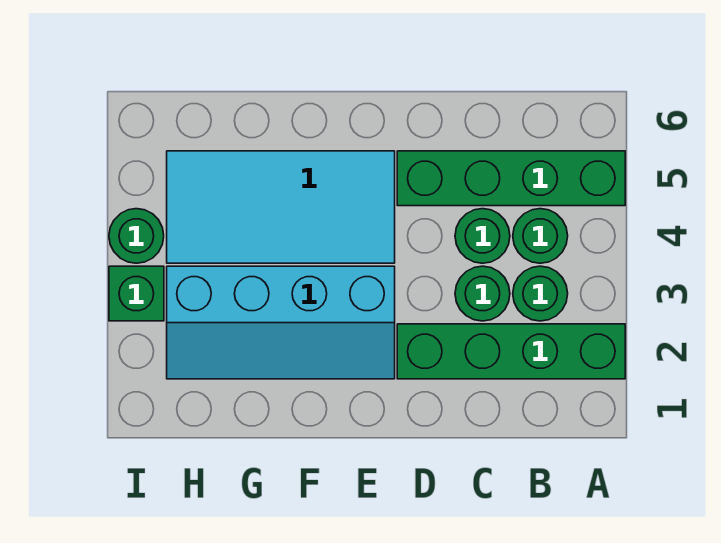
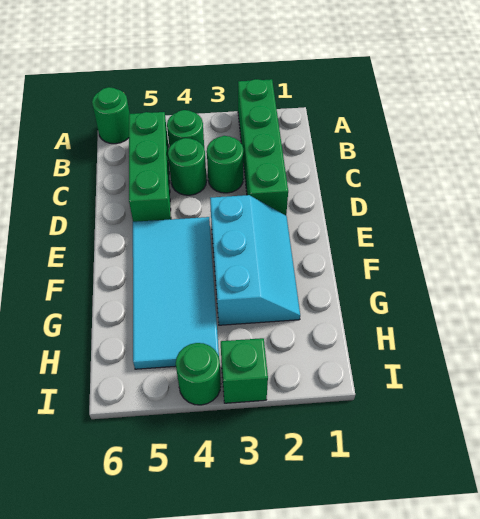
green brick A5:D5 level 1 -> green brick B5:D5 level 1
green round brick B3 level 1 -> green round brick A6 level 1
cyan slope E2:H3 level 1 top 3 -> cyan slope E2:G3 level 1 top 3

